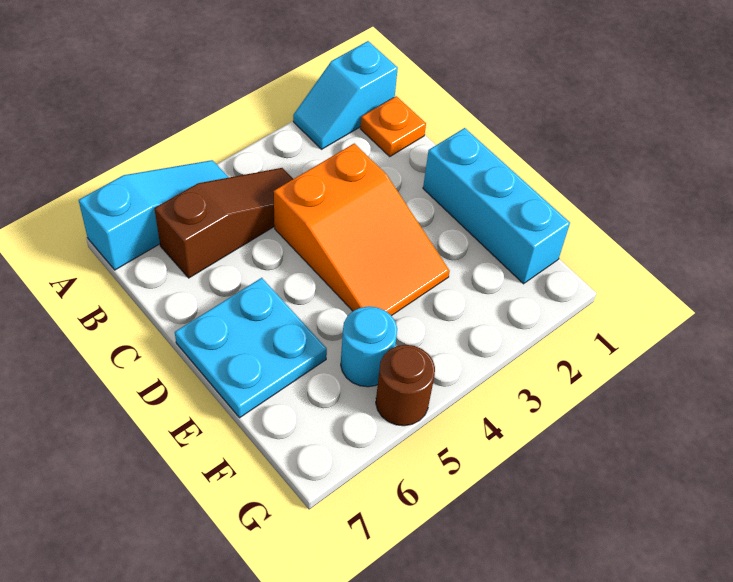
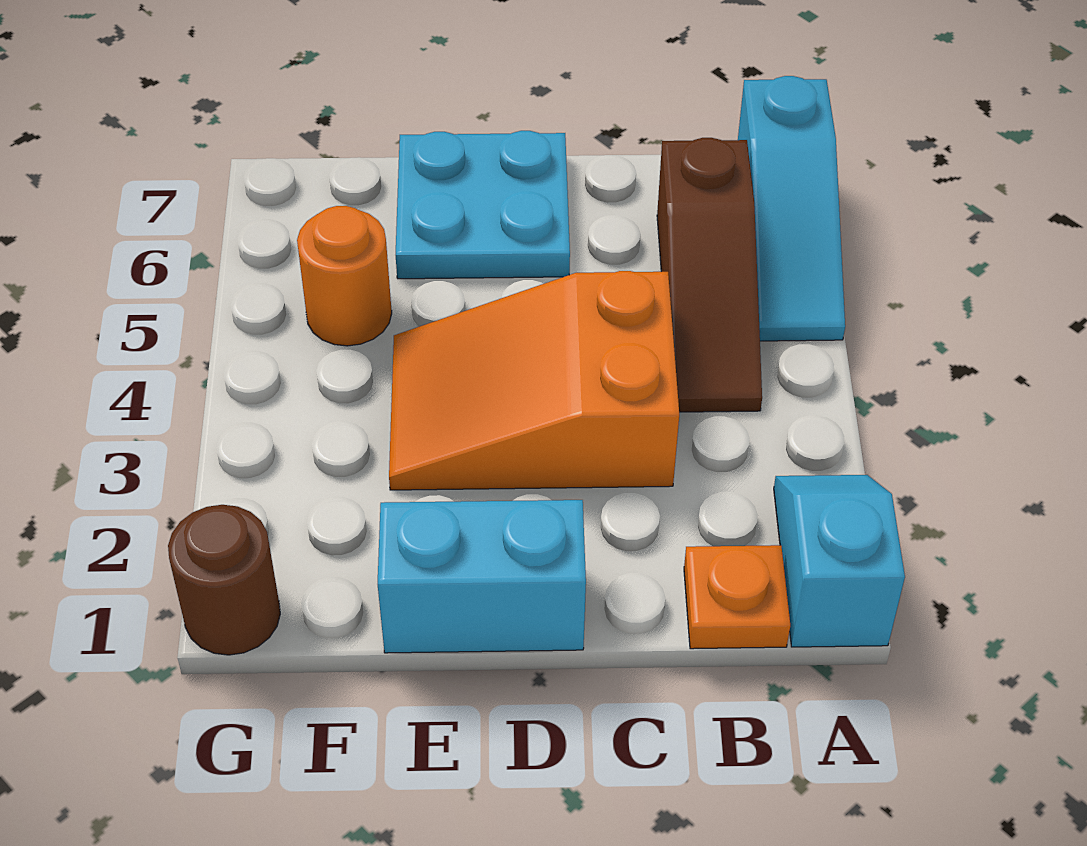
cyan brick D1:F1 level 1 -> cyan brick D1:E1 level 1
cyan round brick F5 level 1 -> orange round brick F5 level 1
brown round brick G5 level 1 -> brown round brick G1 level 1

